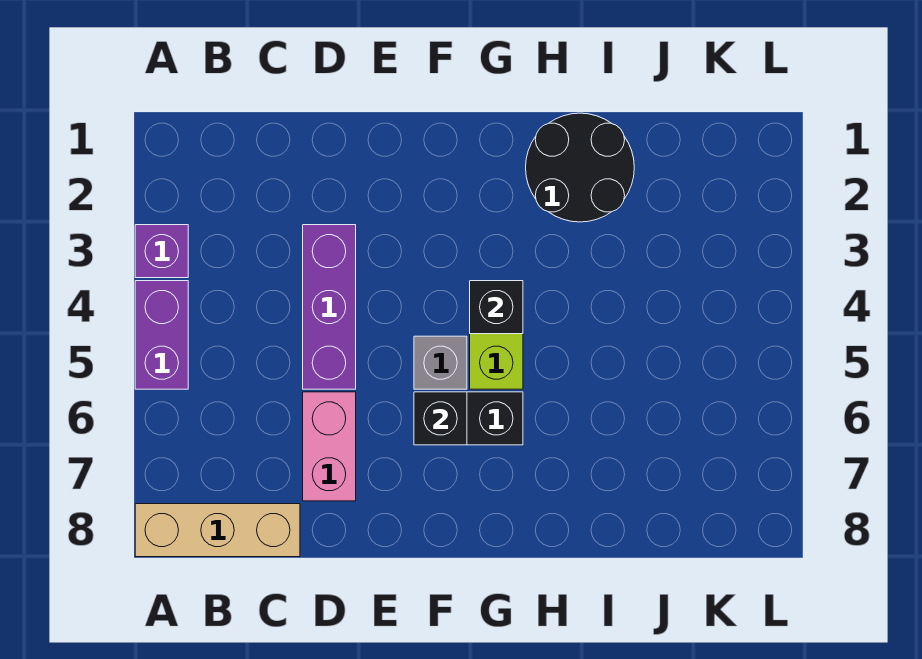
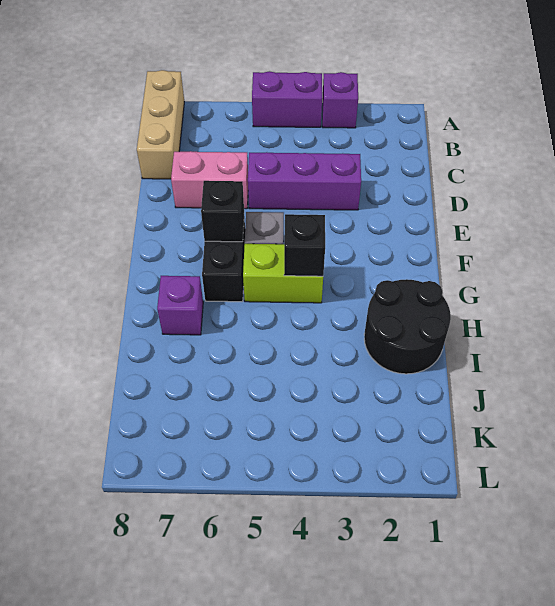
none -> purple brick H7 level 1

